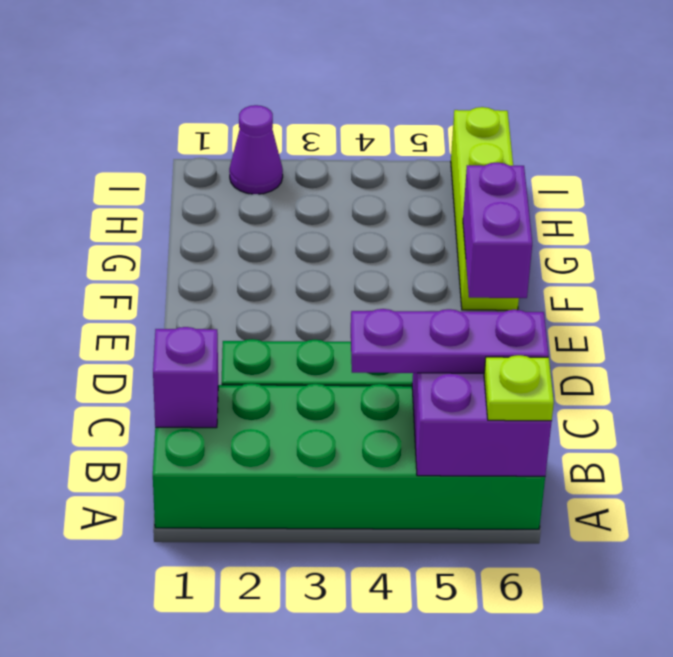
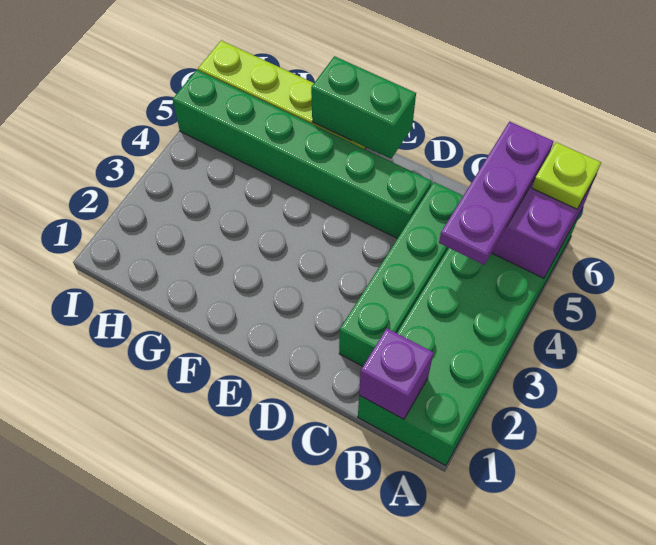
none -> green brick D5:I5 level 1
purple brick E6:F6 level 2 -> green brick E6:F6 level 2
purple cone I2 level 1 -> none

